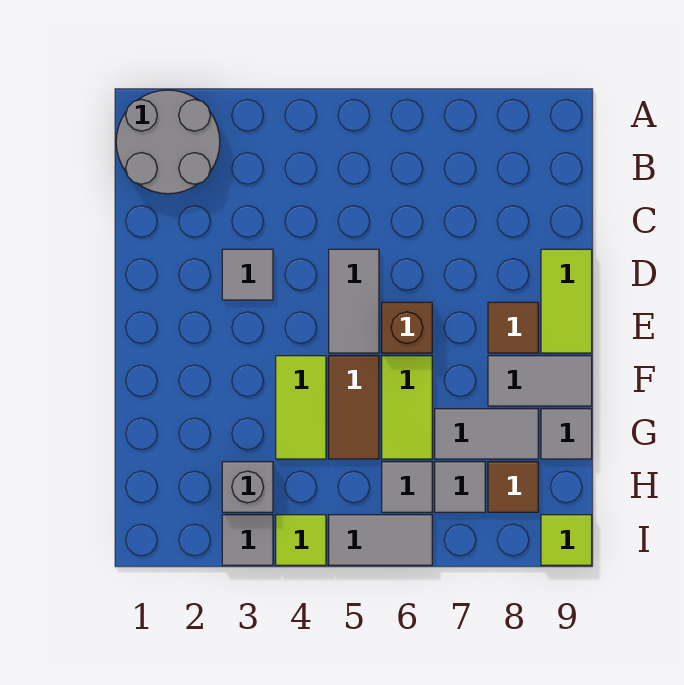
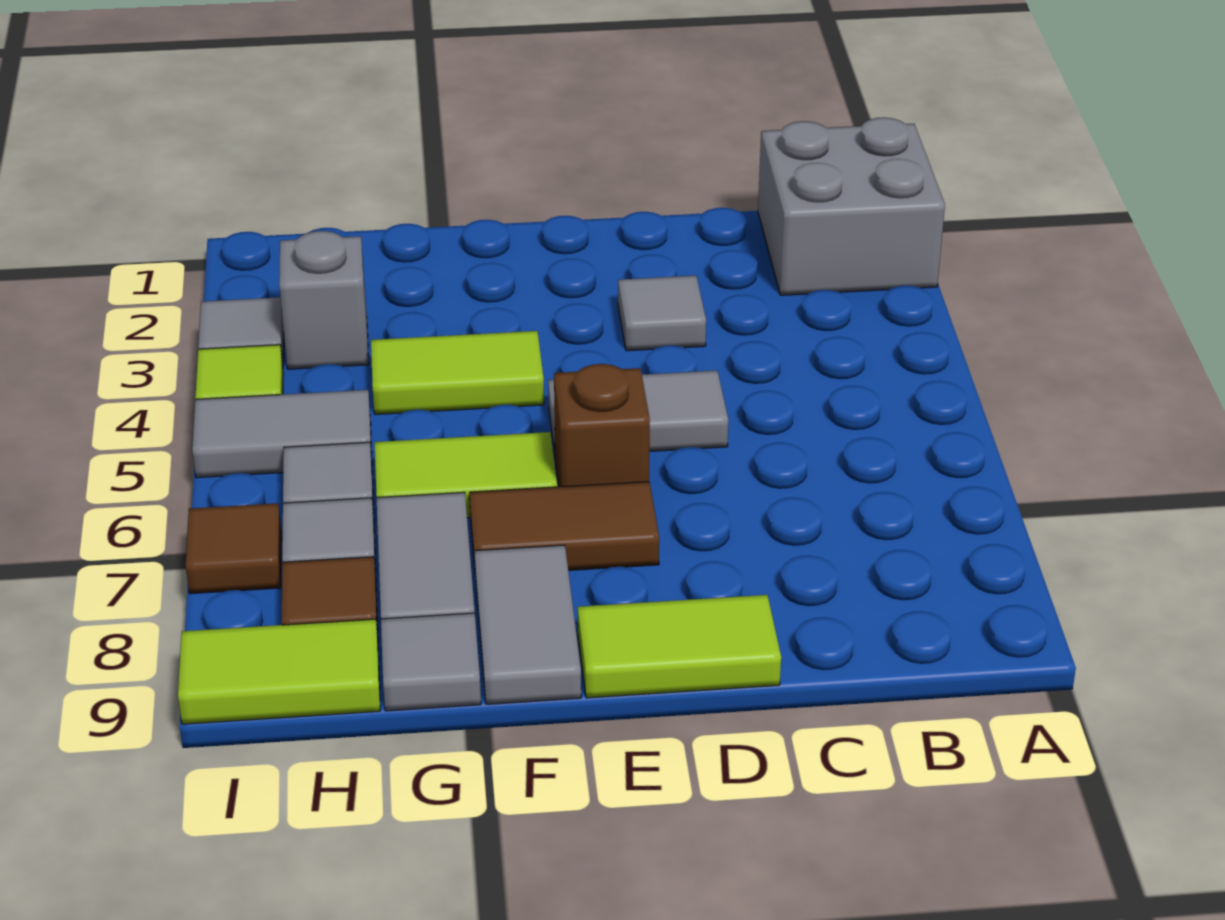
grey round brick A1:B2 level 1 -> grey brick A1:B2 level 1
brown tile E8 level 1 -> brown tile I7 level 1
brown tile F5:G5 level 1 -> brown tile E7:F7 level 1
grey tile I5:I6 level 1 -> grey tile H5:I5 level 1
lime tile I9 level 1 -> lime tile H9:I9 level 1

